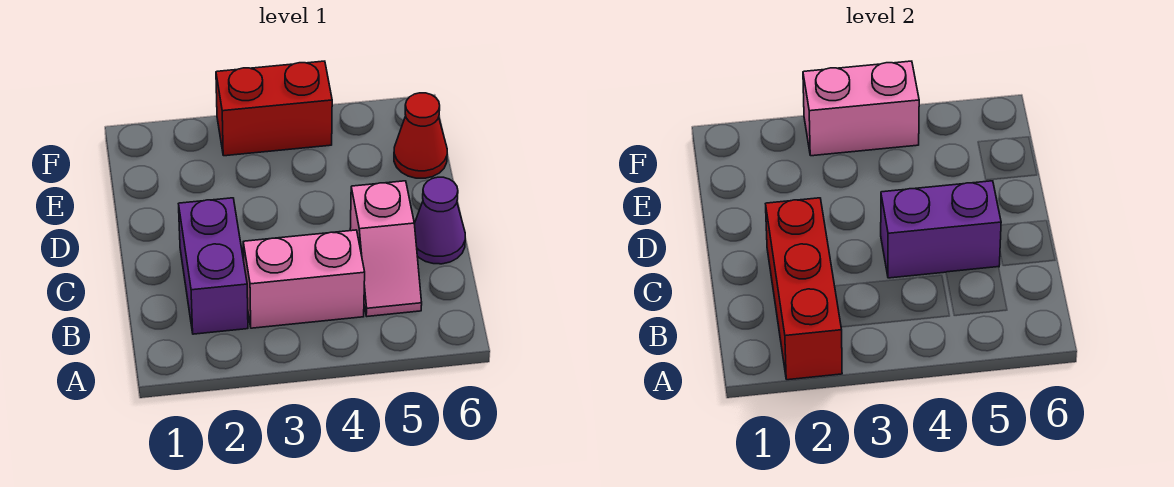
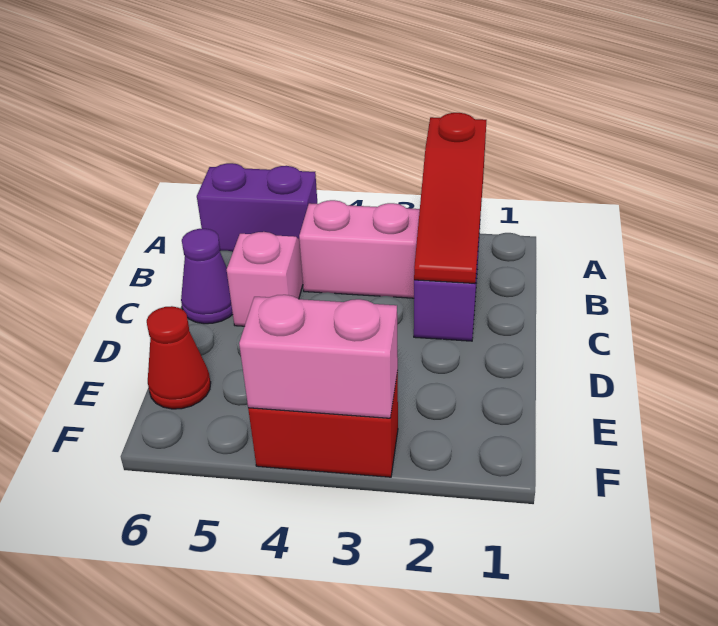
red brick A2:C2 level 2 -> red slope A2:C2 level 2 top A
purple brick C4:C5 level 2 -> purple brick A5:A6 level 1

